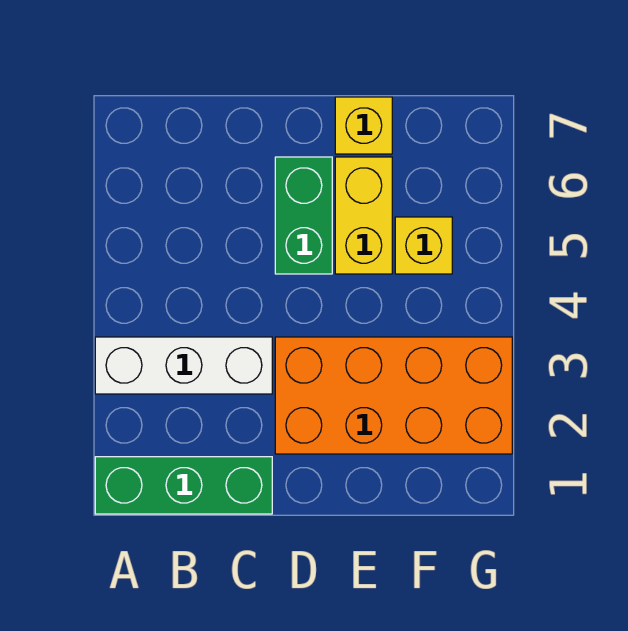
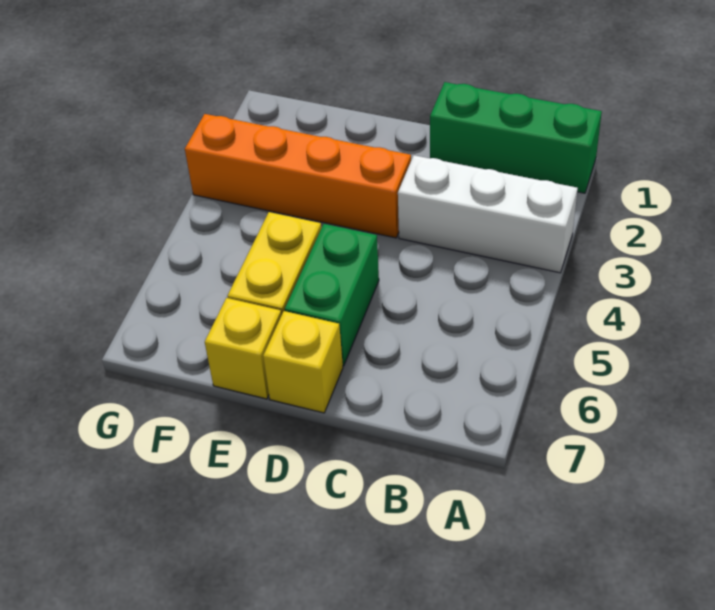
orange brick D2:G3 level 1 -> orange brick D3:G3 level 1
yellow brick F5 level 1 -> yellow brick D7 level 1

